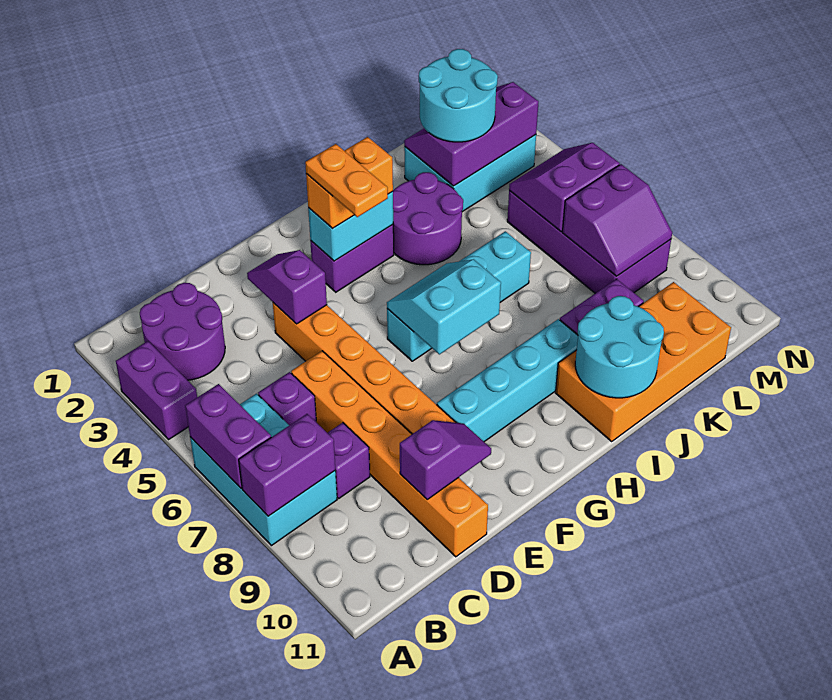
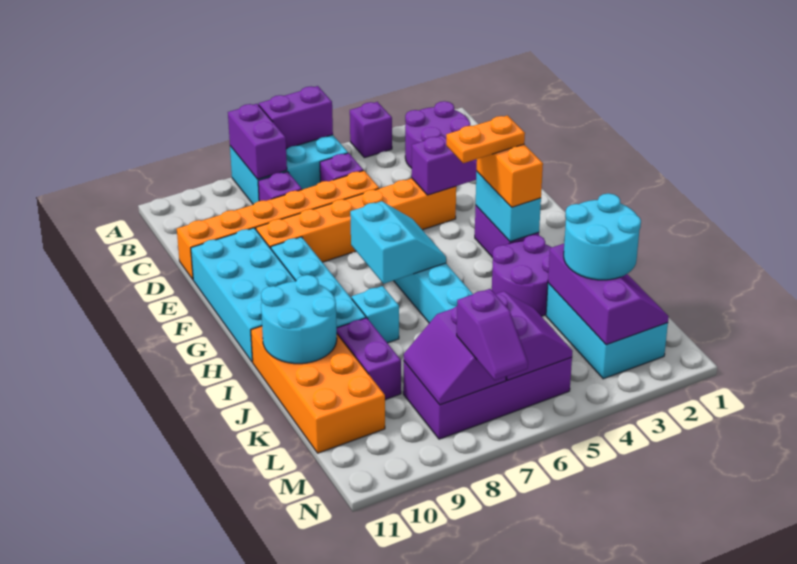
purple brick A3:A4 level 1 -> purple brick A4 level 1
purple slope D10:E10 level 2 top D -> purple slope M7:N7 level 3 top M
none -> cyan brick E10:H11 level 1
none -> cyan brick I8 level 1

